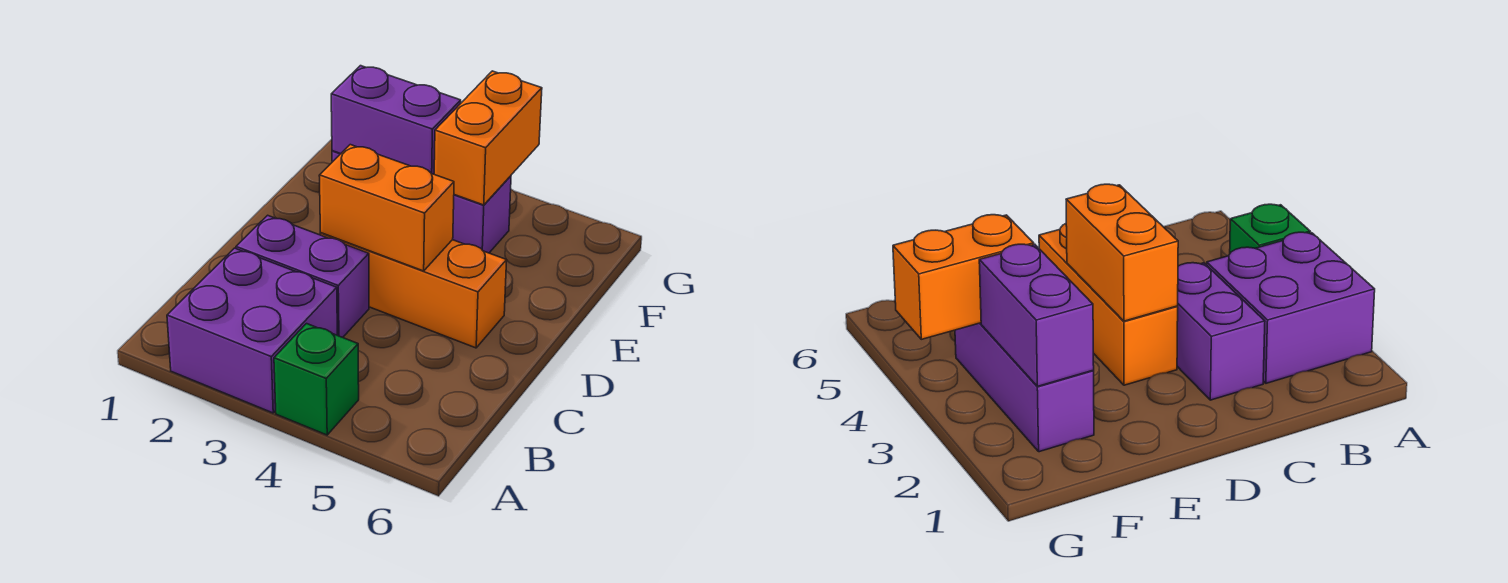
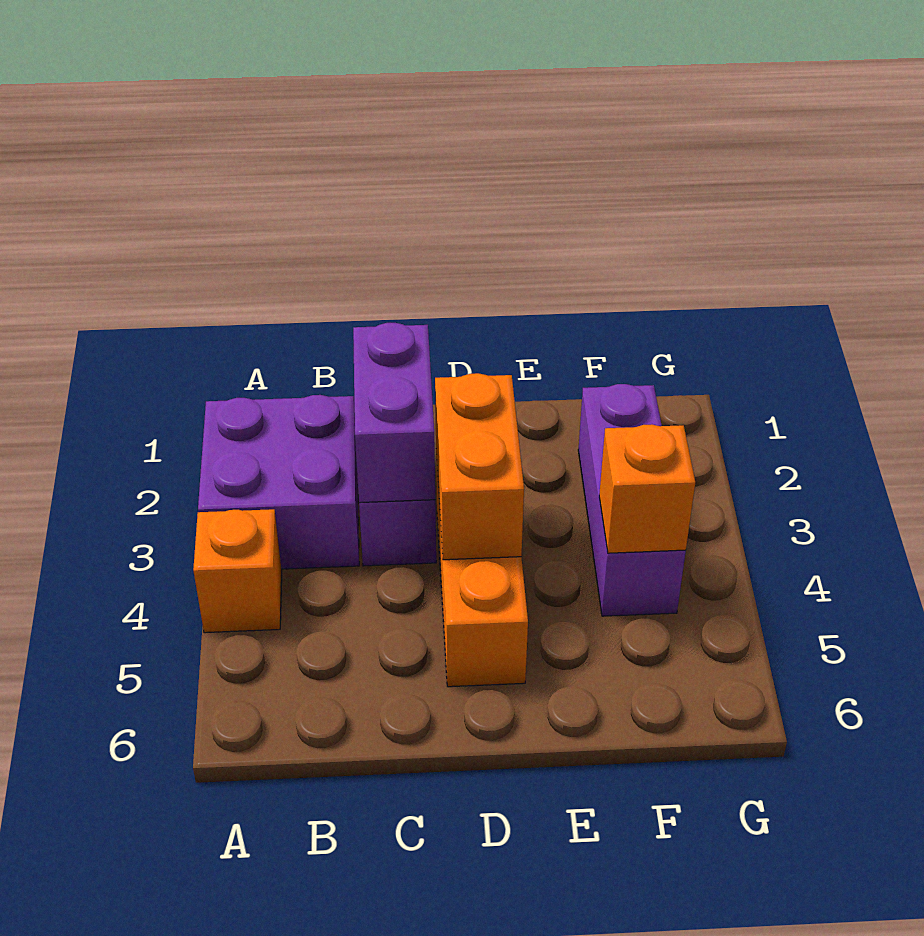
green brick A4 level 1 -> orange brick A4 level 1
purple brick F2:F3 level 2 -> purple brick C2:C3 level 2
orange brick F4:G4 level 2 -> orange brick F4 level 2

